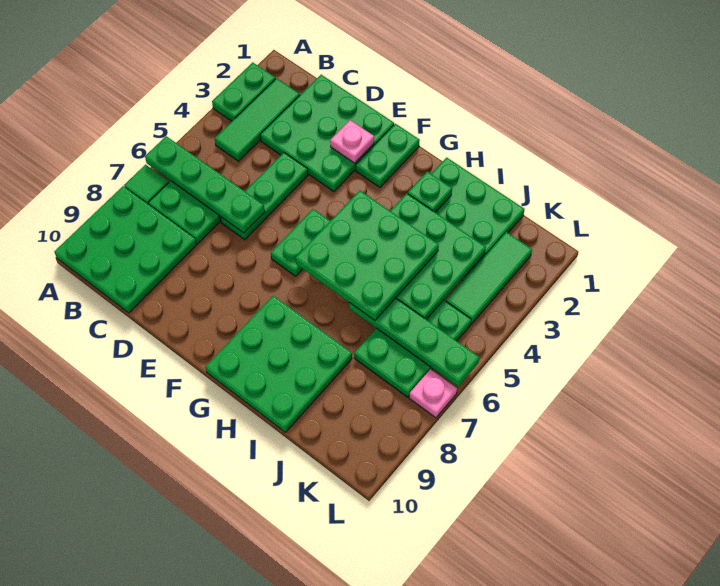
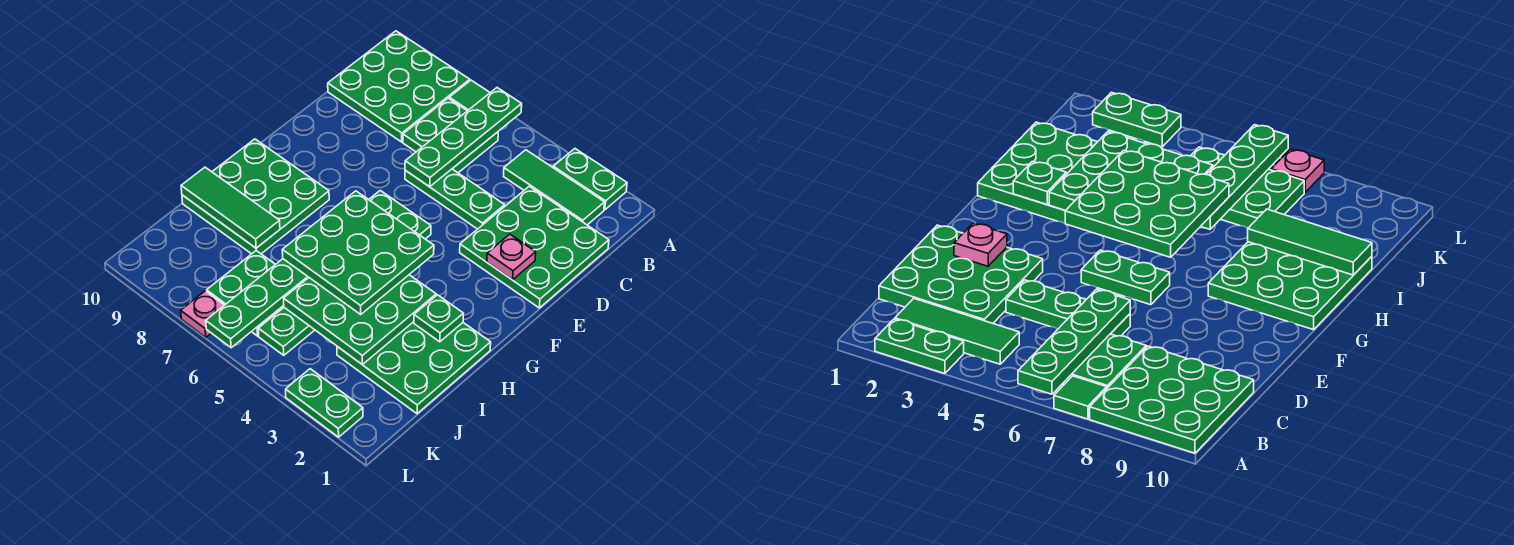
green plate F1:F2 level 1 -> green plate L2:L3 level 1
green tile K2:K4 level 1 -> green tile I8:I10 level 2

